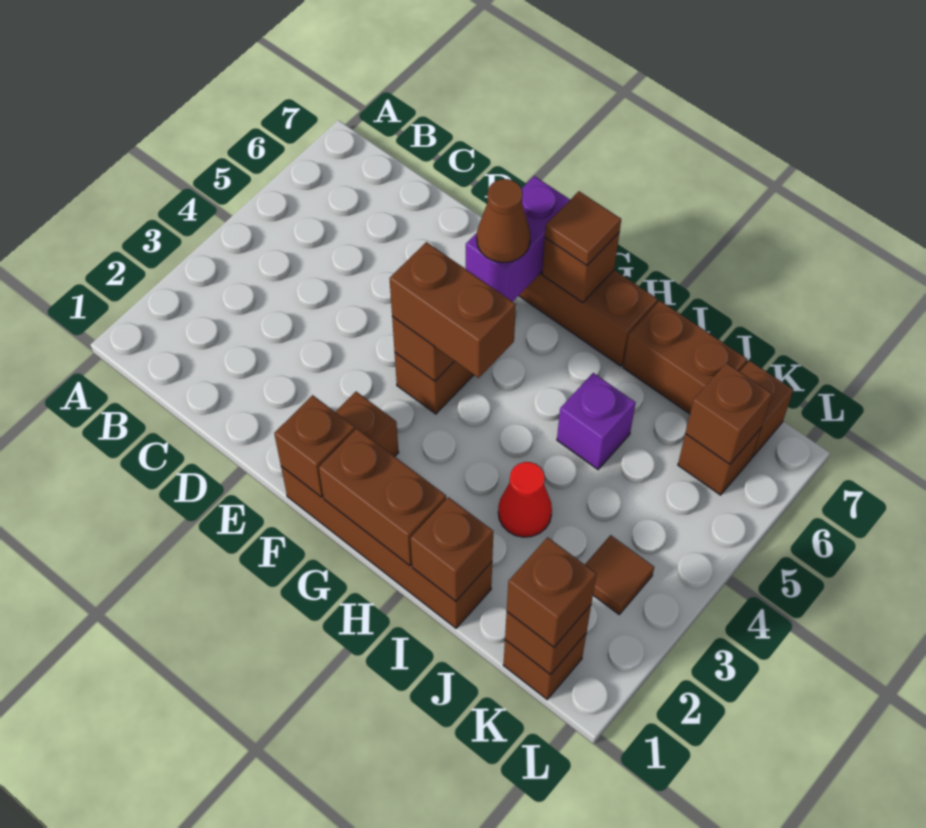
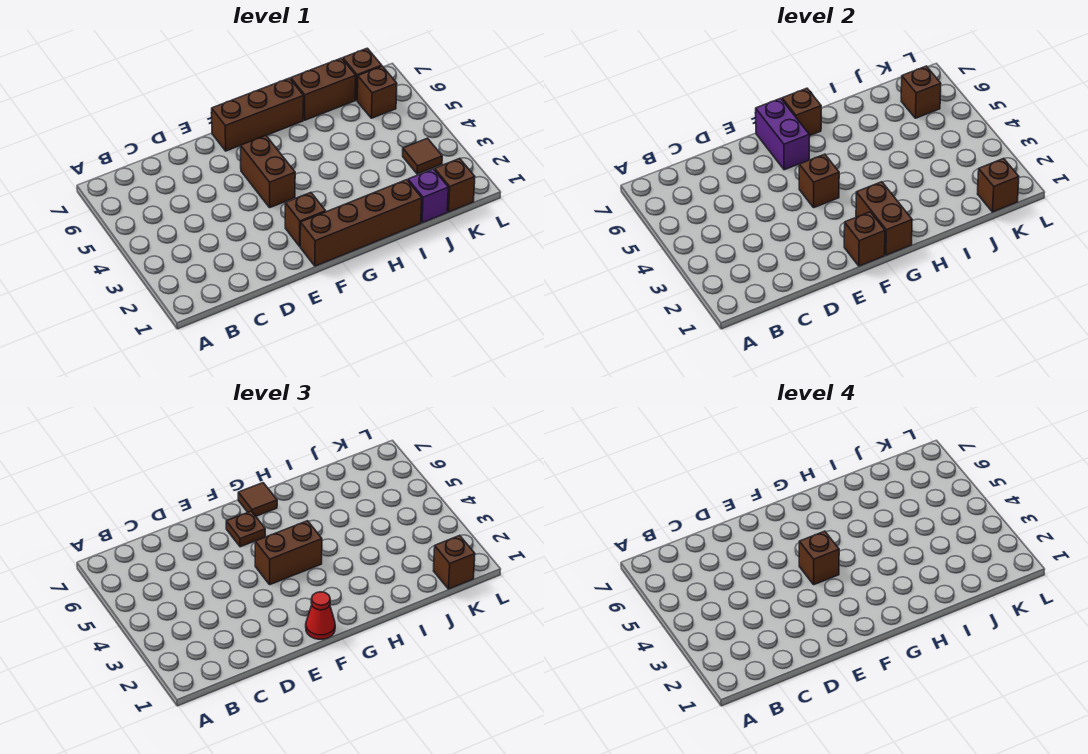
brown cone F6 level 3 -> brown plate F6 level 3
brown brick G1:H1 level 2 -> brown brick G1:G2 level 2
brown brick I1 level 2 -> brown brick F4 level 4
red cone I3 level 1 -> red cone F1 level 3
purple brick I5 level 1 -> purple brick J1 level 1

